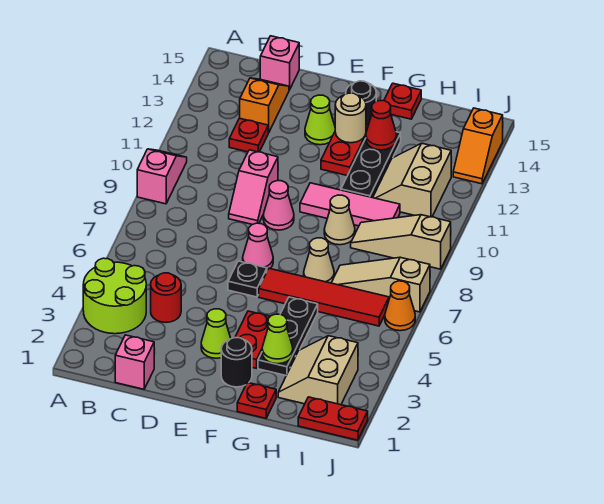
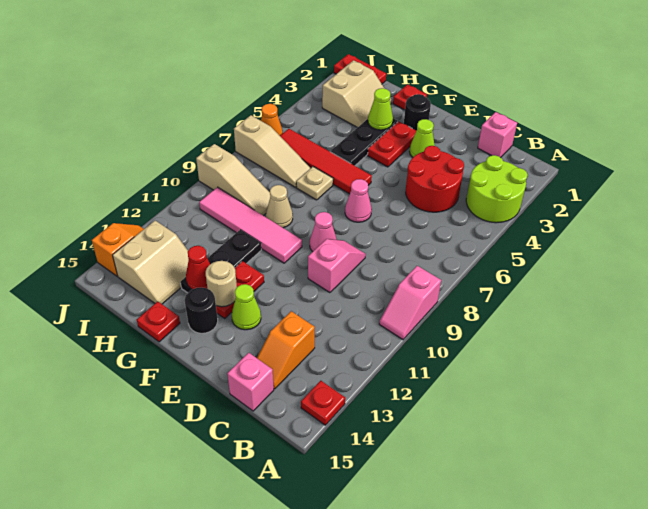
red round brick C4 level 1 -> red round brick C4:D5 level 1
red plate C12 level 1 -> red plate A14 level 1
black plate E6 level 1 -> none
pink tile F10:H10 level 1 -> pink tile F10:I10 level 1
tan cone G7 level 1 -> tan plate G7 level 1
tan slope H11:I12 level 1 top I -> tan slope H13:I14 level 1 top I

